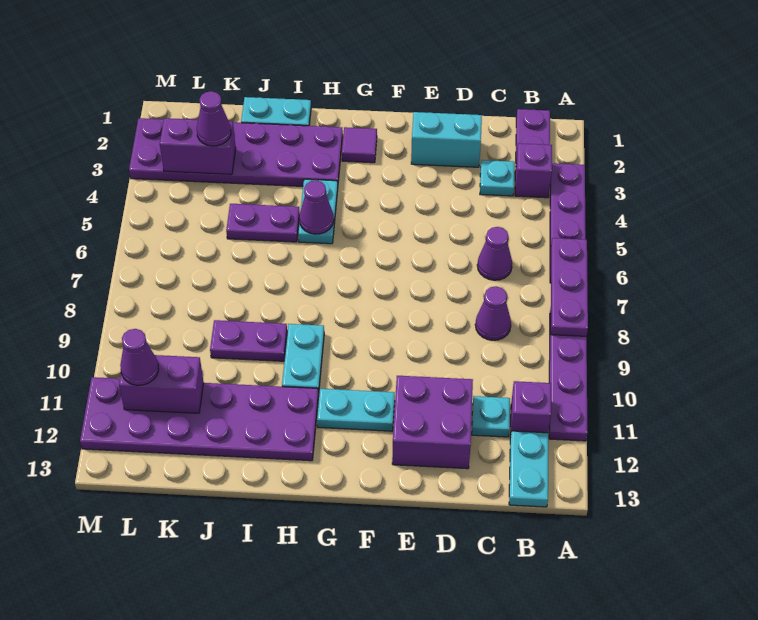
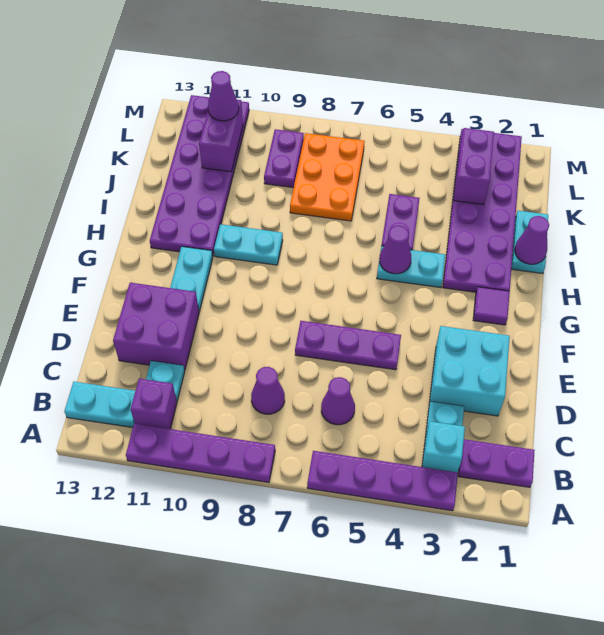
purple plate A6:A8 level 2 -> purple plate E5:E7 level 1
purple brick B3 level 1 -> cyan brick B3 level 1
cyan brick D2:E2 level 1 -> cyan brick D2:E3 level 1
purple plate I9:J9 level 1 -> purple plate K9:L9 level 1
none -> orange plate J7:L8 level 1
purple cone K3 level 3 -> purple cone I1 level 2

